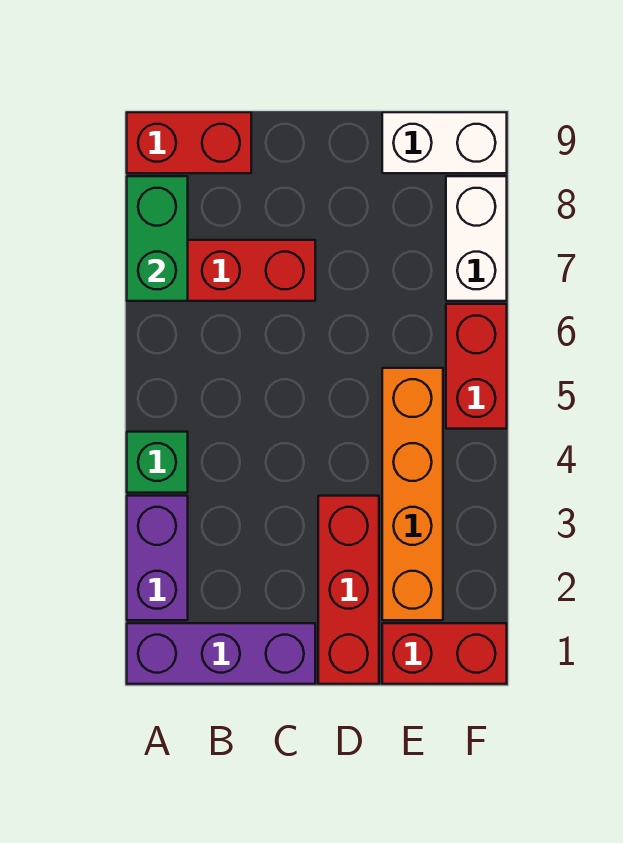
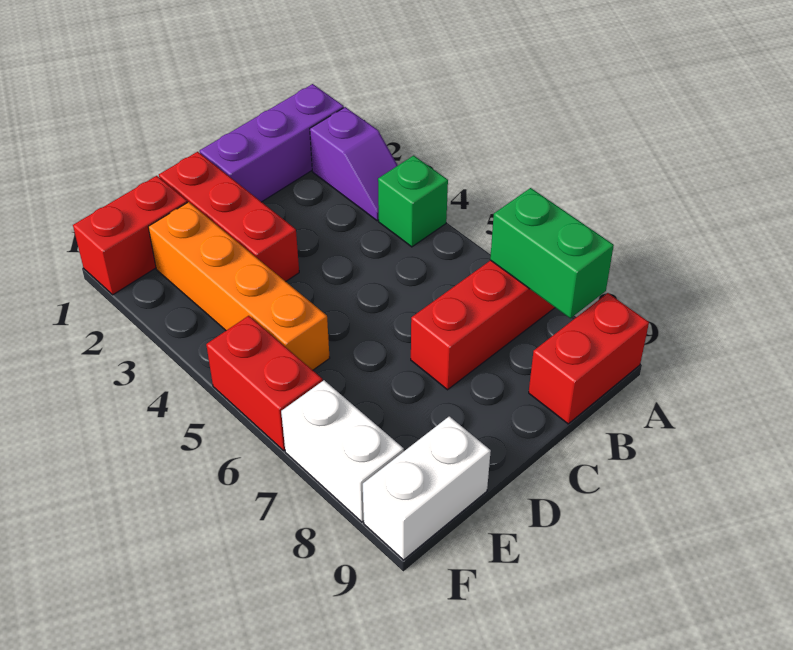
purple brick A2:A3 level 1 -> purple slope A2:A3 level 1 top 2

